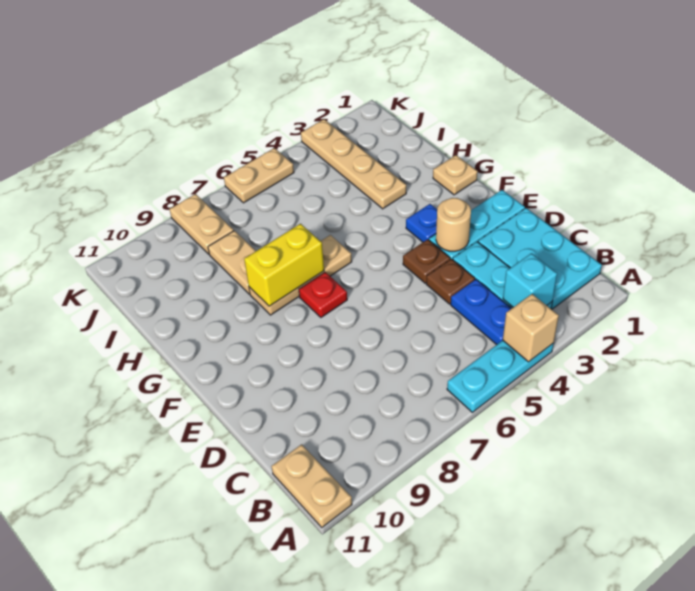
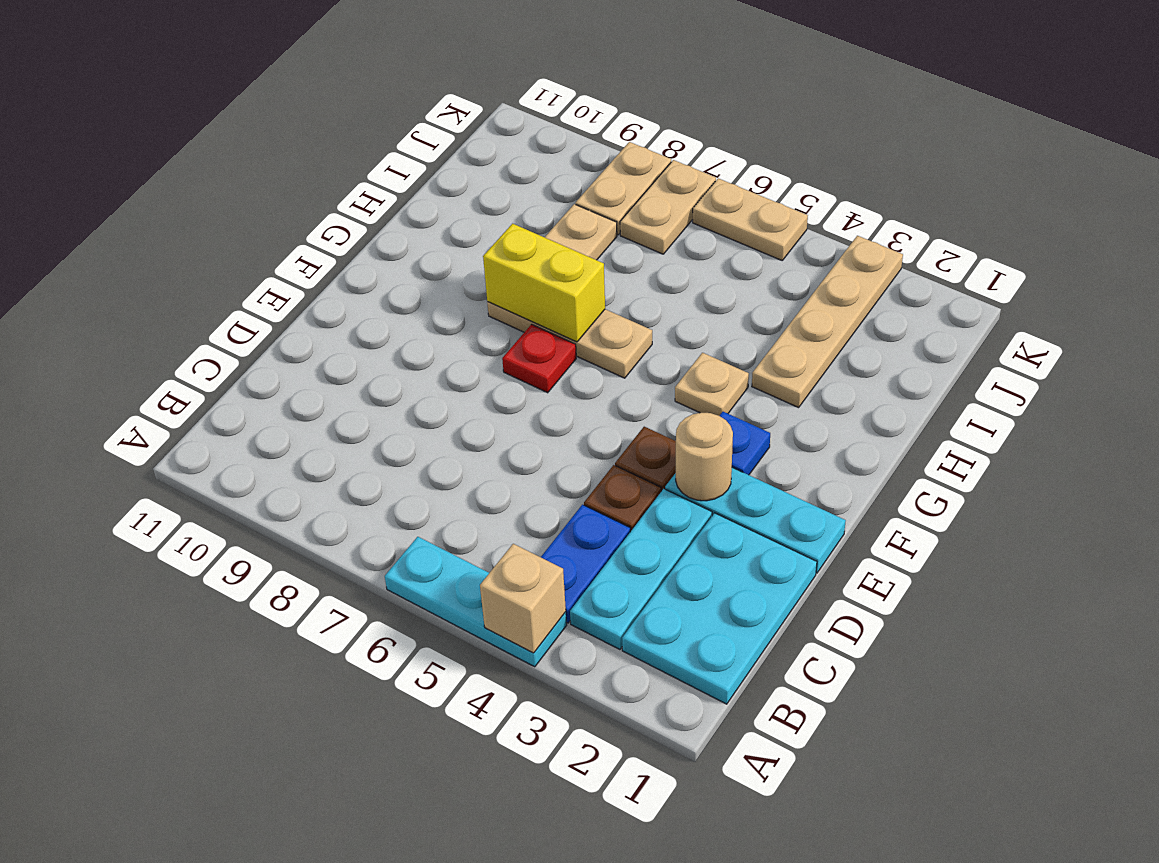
tan plate A11:B11 level 1 -> tan plate J7:K7 level 1
cyan brick B3 level 2 -> none
tan plate G1 level 1 -> tan plate G4 level 1

